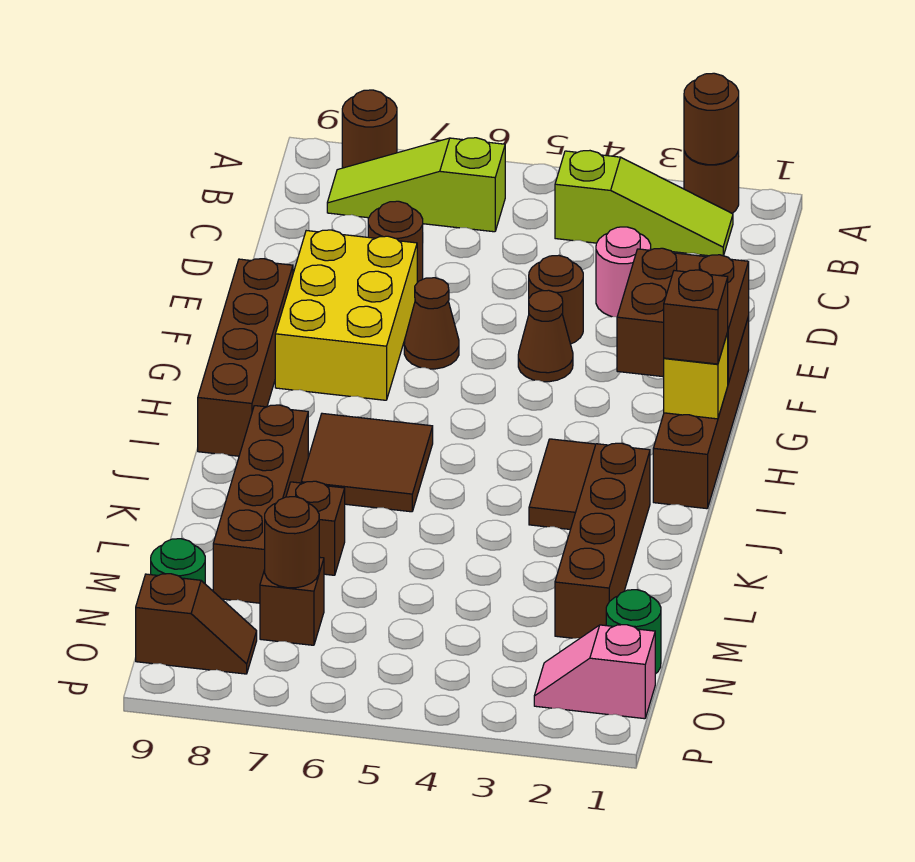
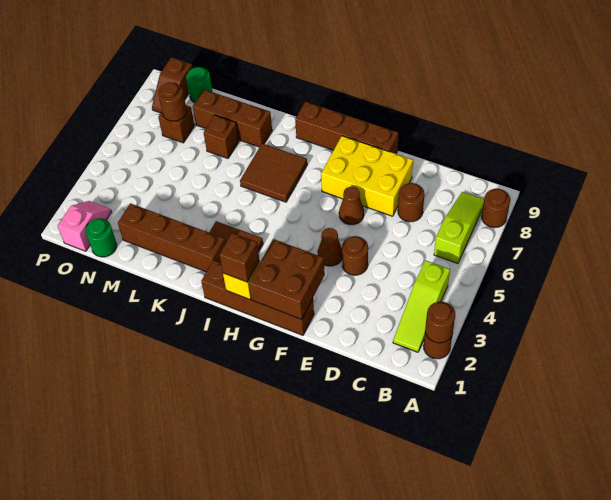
pink round brick D3 level 1 -> none
brown brick J8:M8 level 1 -> brown brick K8:M8 level 1

